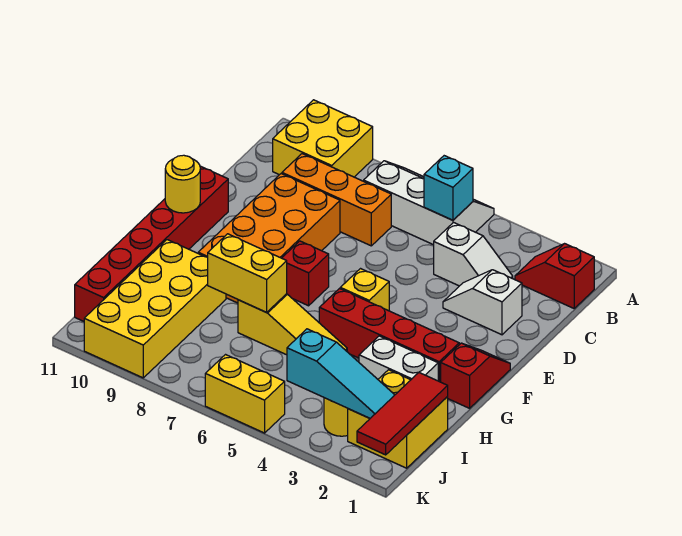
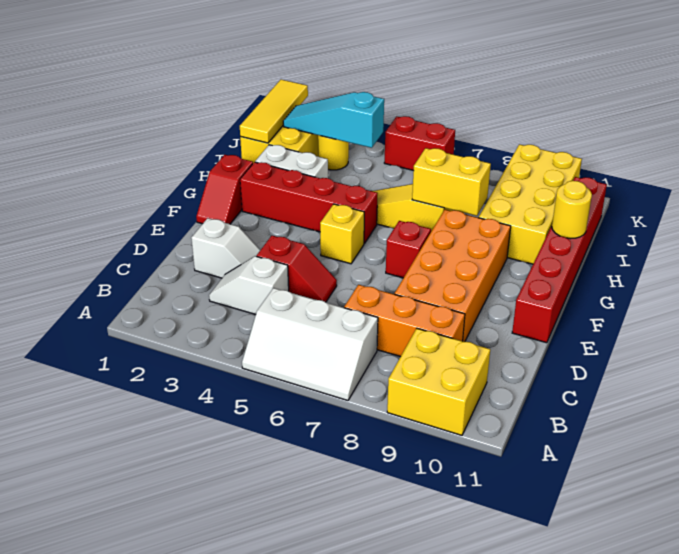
red slope B1:B2 level 1 top 1 -> red slope D4:D5 level 1 top 4
cyan brick B5 level 2 -> none
yellow round brick F11 level 2 -> yellow round brick H11 level 2
red tile I1:K1 level 2 -> yellow tile I1:K1 level 2
yellow brick K5:K6 level 1 -> red brick K5:K6 level 1

